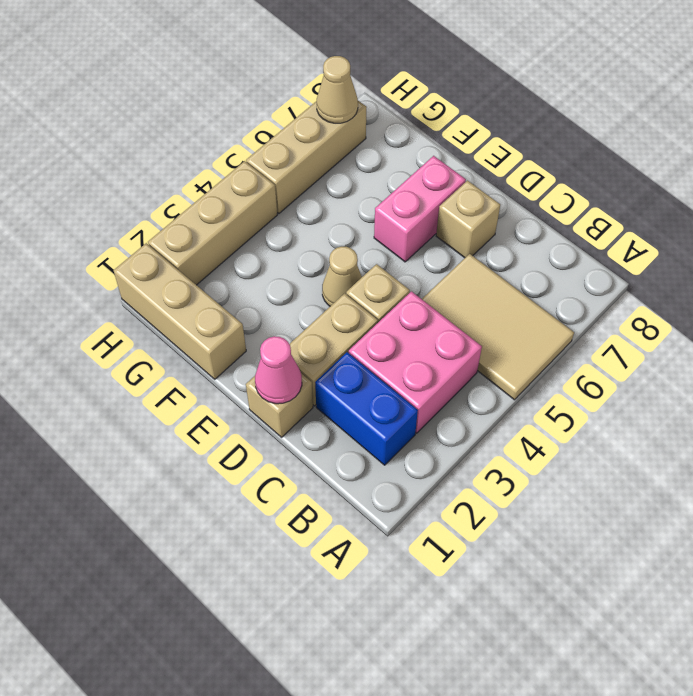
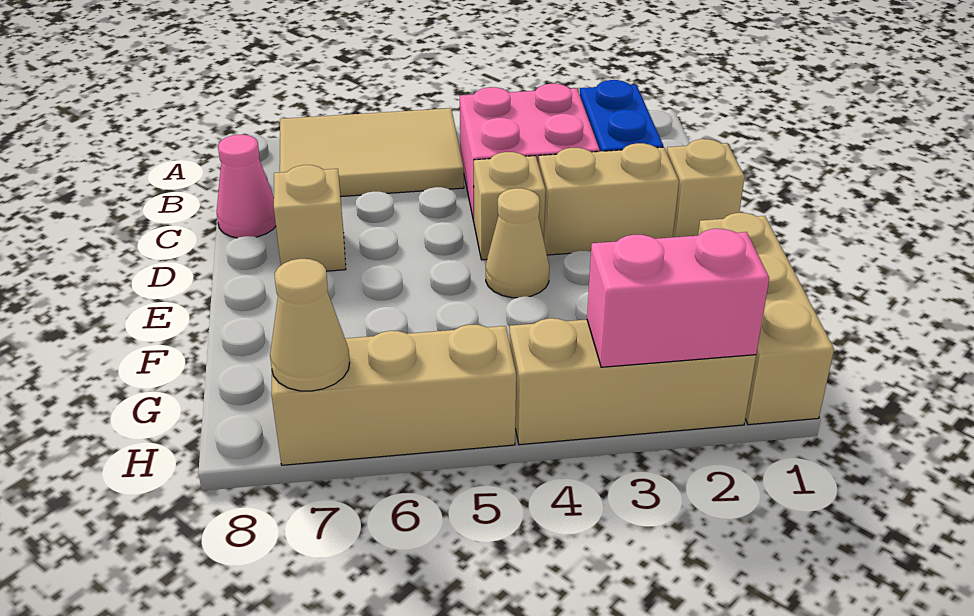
tan tile A5:C6 level 1 -> tan tile A5:B7 level 1
pink cone D1 level 2 -> pink cone C8 level 1
pink brick E6:E7 level 1 -> pink brick H2:H3 level 2

